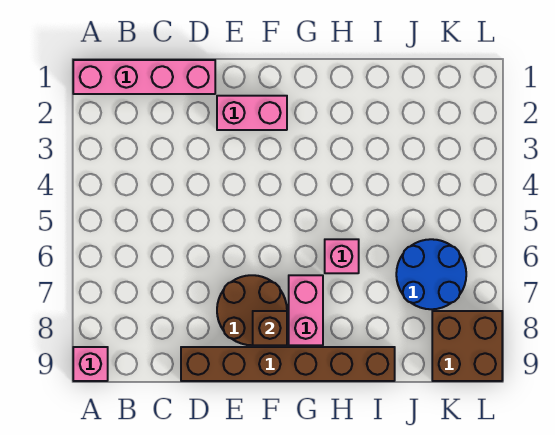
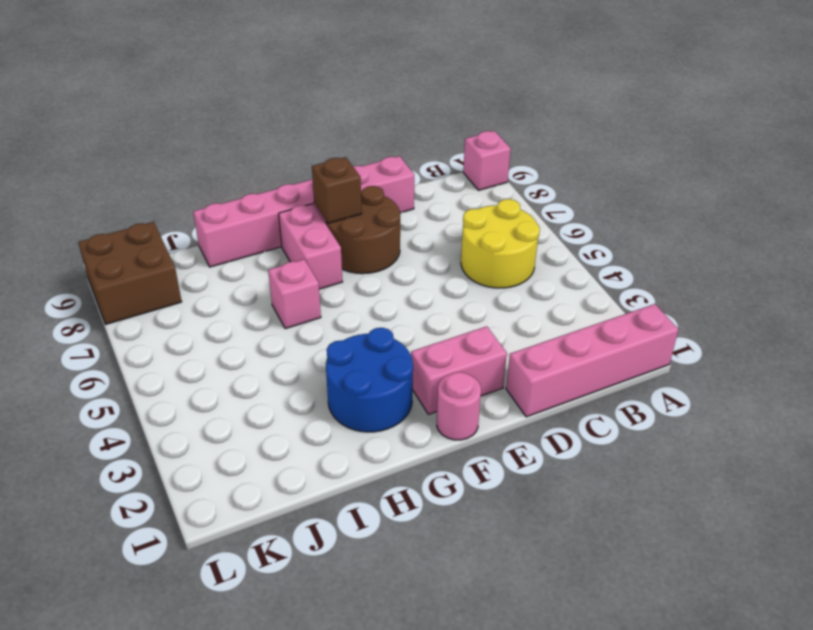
none -> yellow round brick B5:C6 level 1
brown brick D9:I9 level 1 -> pink brick D9:I9 level 1
none -> pink round brick F1 level 1
blue round brick J6:K7 level 1 -> blue round brick G2:H3 level 1

